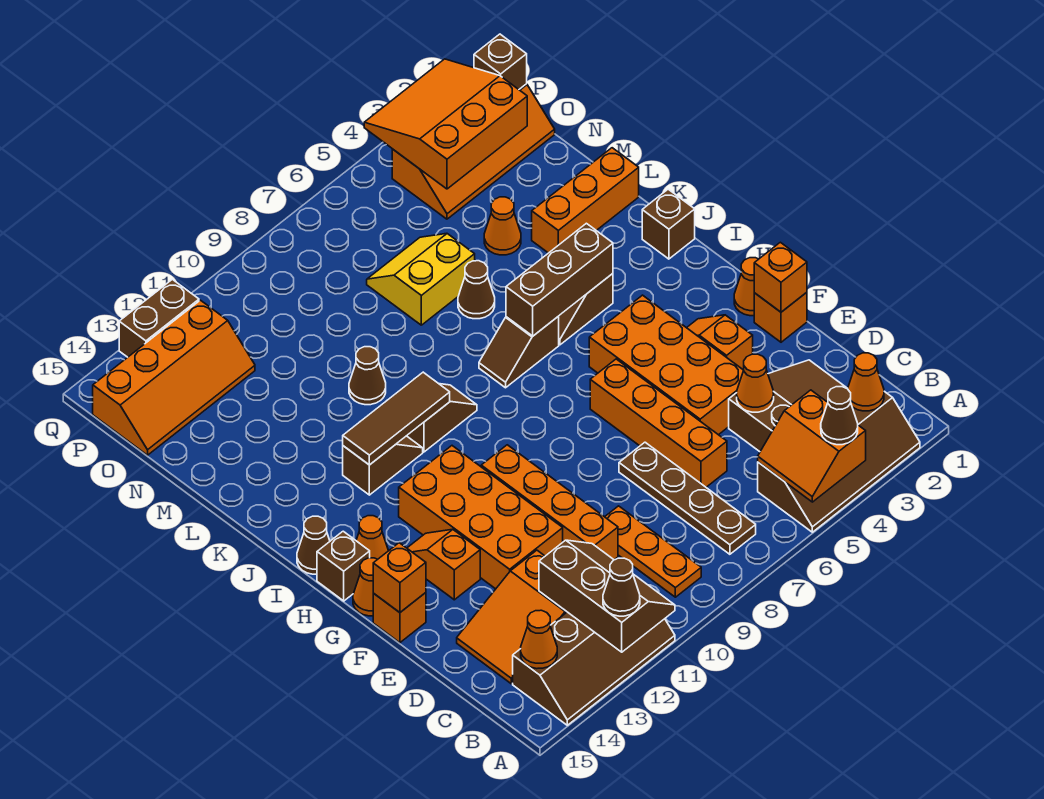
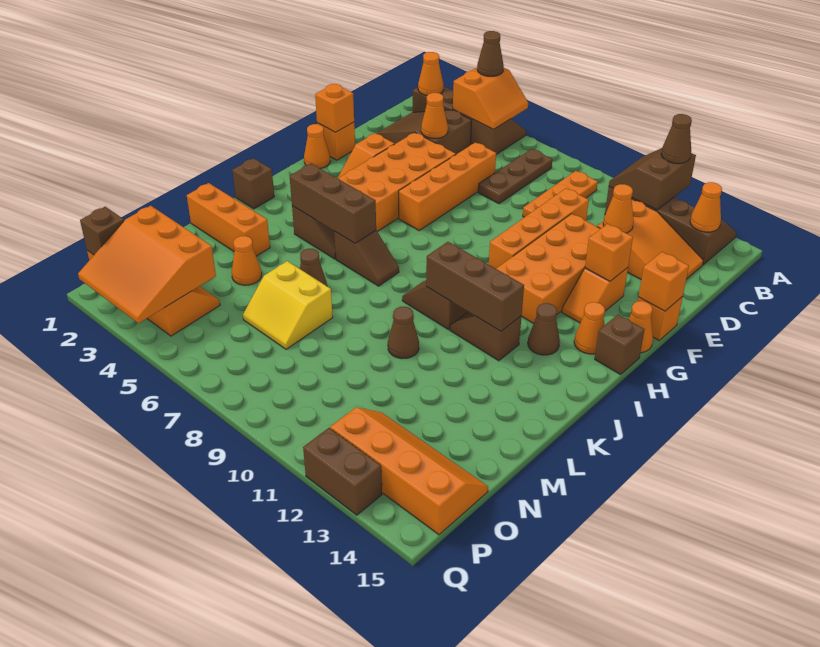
brown slope A11:C12 level 2 top 12 -> brown slope A11:B12 level 2 top 12
brown plate B7:E7 level 1 -> brown plate B7:D7 level 1
none -> orange cone D12 level 2
none -> orange brick F13 level 2
brown cone I15 level 1 -> brown cone I13 level 1
brown tile J10:J12 level 2 -> brown brick J10:J12 level 2

